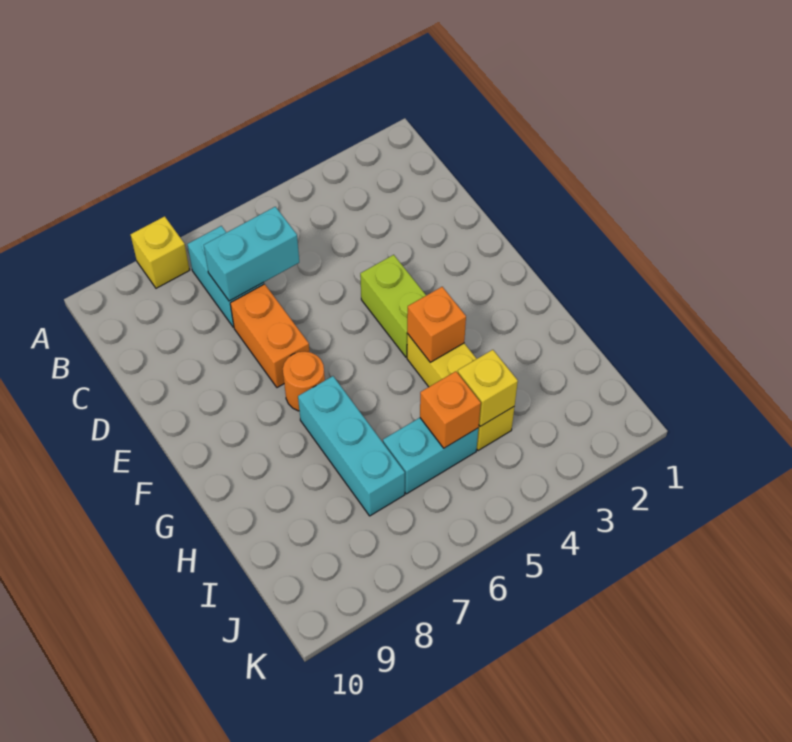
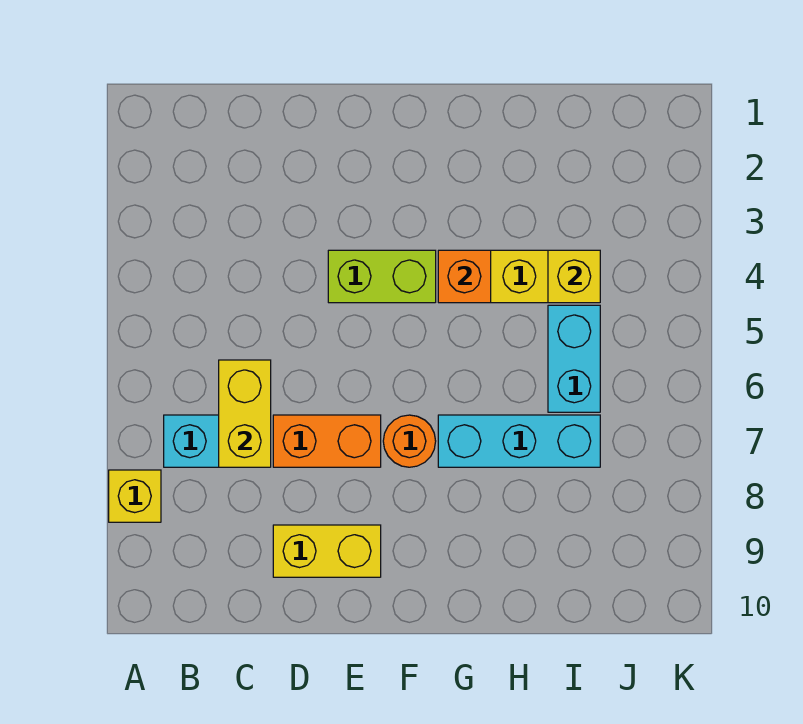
cyan brick C6:C7 level 2 -> yellow brick C6:C7 level 2
none -> yellow brick D9:E9 level 1
orange brick I5 level 2 -> none

